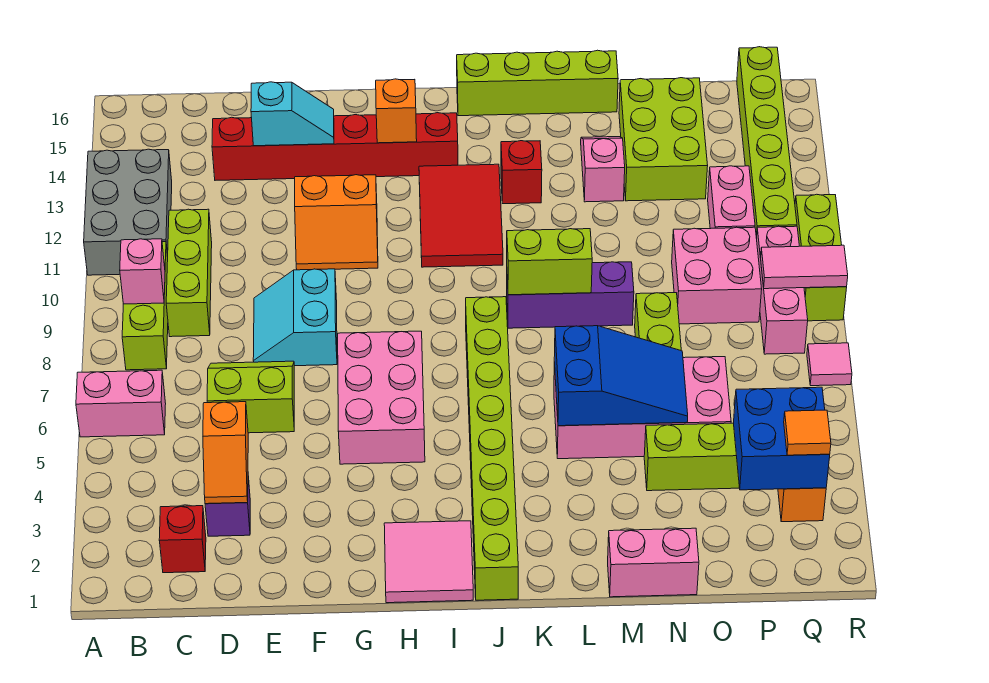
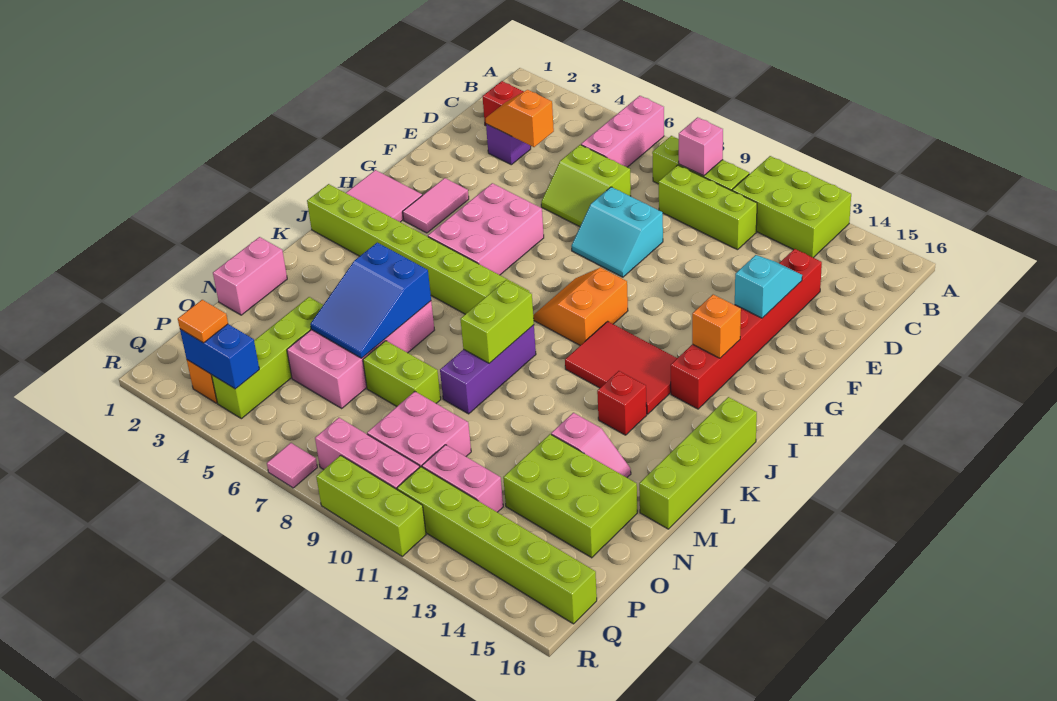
pink brick A6:B6 level 1 -> pink brick A6:C6 level 1
grey brick A11:B13 level 1 -> lime brick A11:B13 level 1
lime slope D6:E7 level 1 top 6 -> lime slope D6:E7 level 1 top D
cyan slope E8:F9 level 1 top F -> cyan slope E8:F9 level 1 top E
cyan slope E14:F14 level 2 top E -> cyan slope E14:F14 level 2 top F
orange slope F11:G12 level 1 top 12 -> orange slope H9:I10 level 1 top 10
pink brick G5:H7 level 1 -> pink brick G5:I6 level 1
blue brick P3:Q4 level 2 -> blue brick Q3:Q4 level 2
pink tile Q9:R9 level 2 -> pink tile G3:H3 level 1

